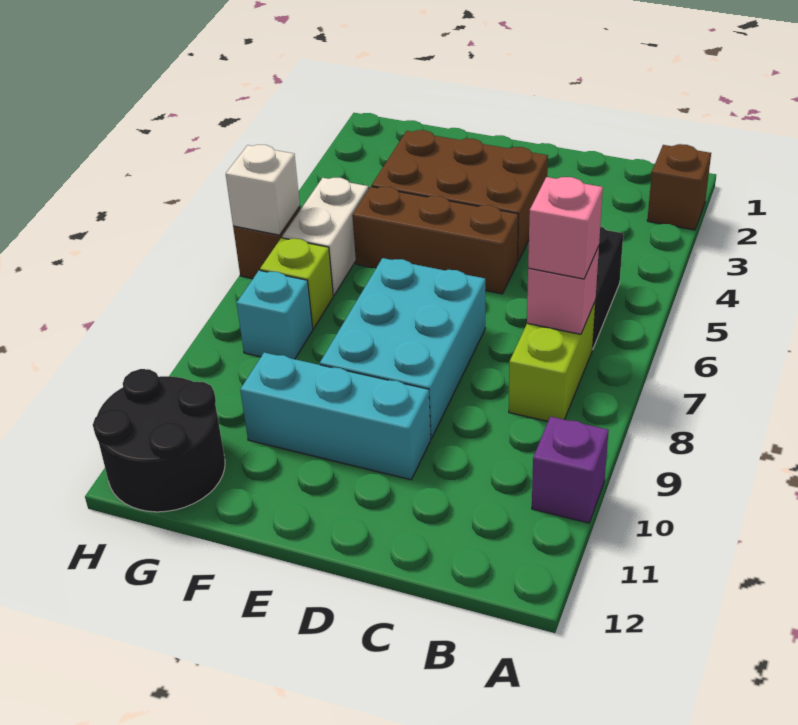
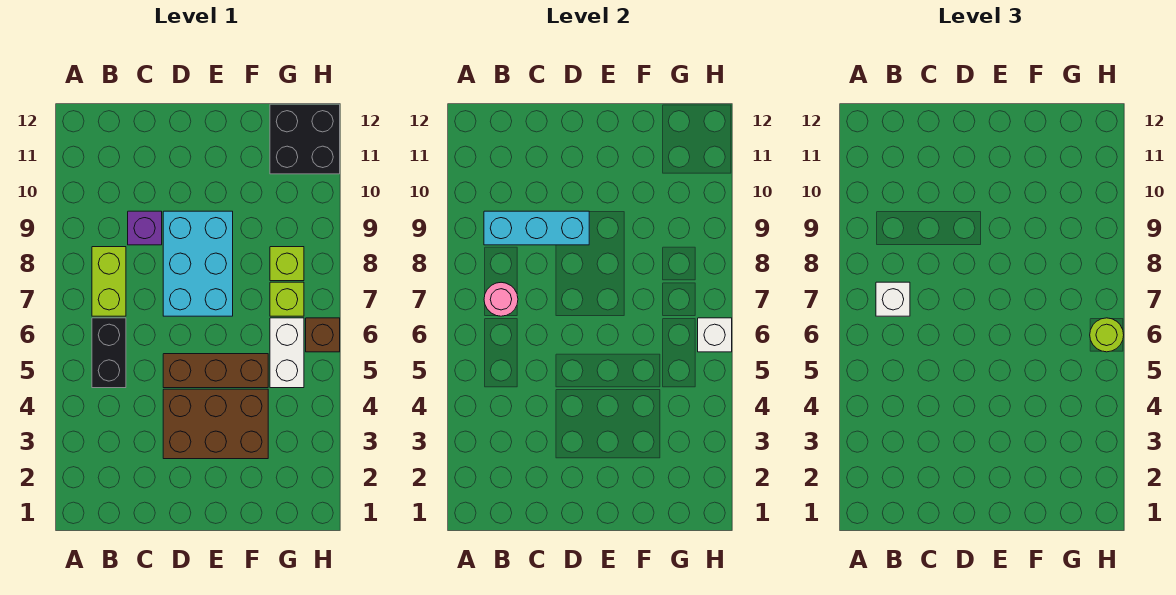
brown brick A2 level 1 -> none
purple brick A10 level 1 -> purple brick C9 level 1
pink brick B7 level 2 -> pink round brick B7 level 2
pink brick B7 level 3 -> white brick B7 level 3
cyan brick D10:F10 level 1 -> cyan brick B9:D9 level 2
cyan brick G8 level 1 -> lime brick G8 level 1
black round brick G11:H12 level 1 -> black brick G11:H12 level 1
none -> lime round brick H6 level 3

